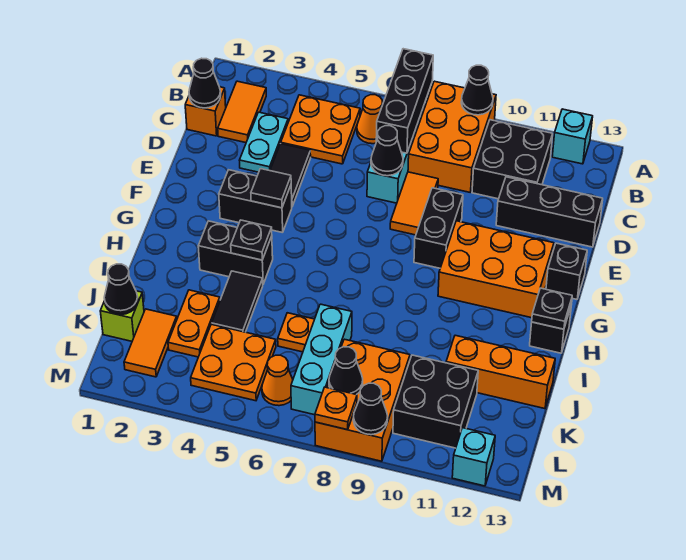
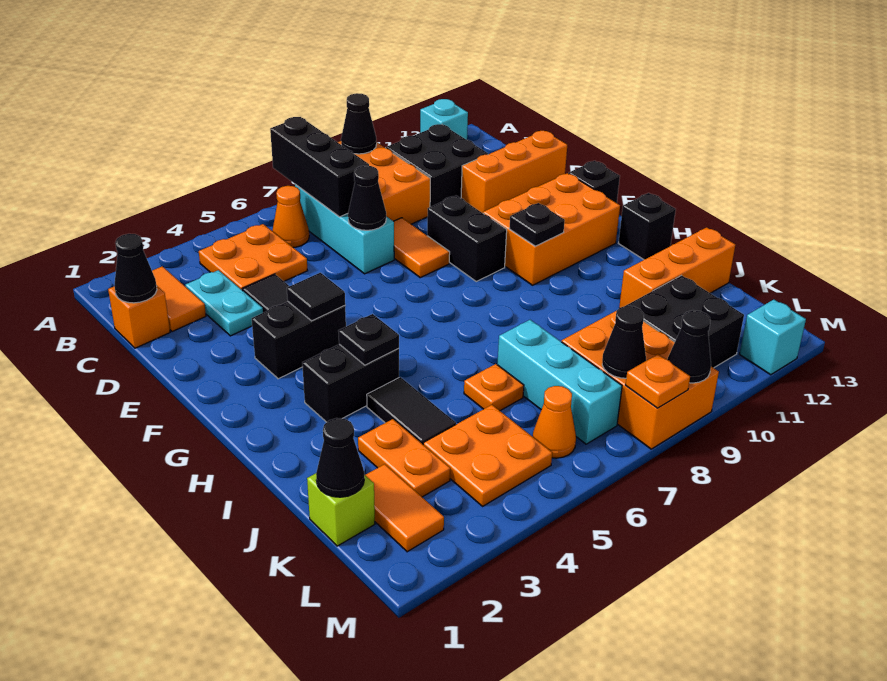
black brick D11:D13 level 1 -> orange brick D11:D13 level 1
black plate H13 level 2 -> black plate G10 level 2

